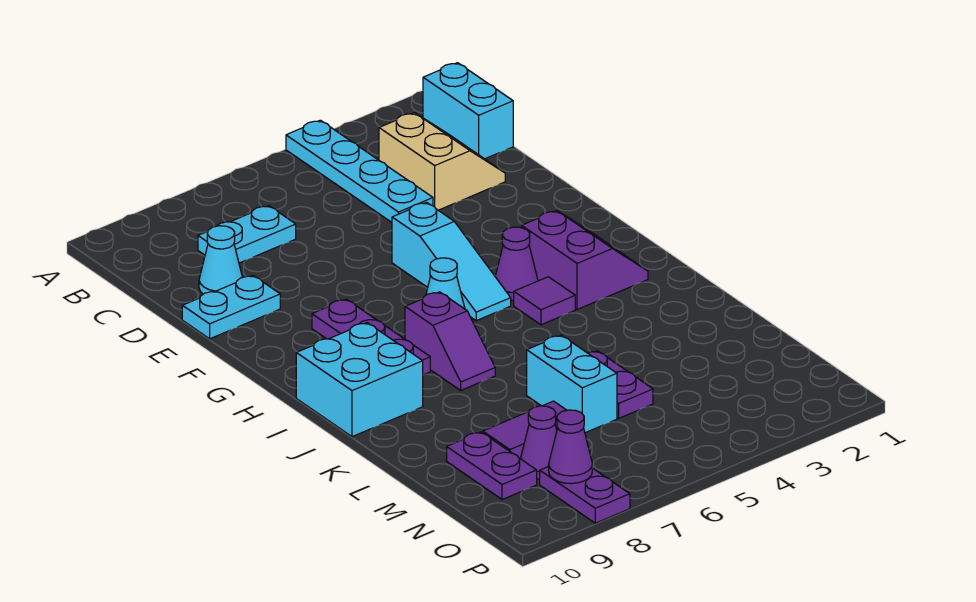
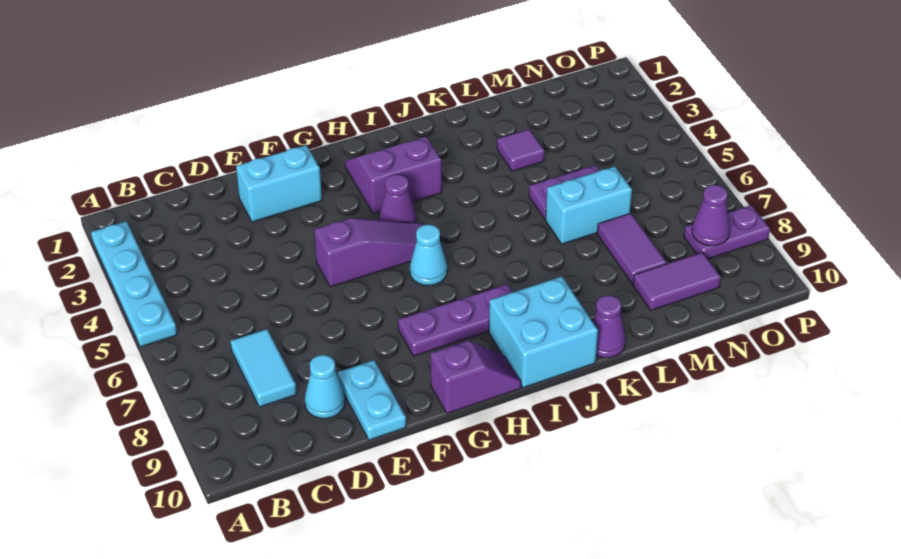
cyan plate A4:D4 level 1 -> cyan plate A2:A5 level 1
cyan brick B1:C1 level 1 -> cyan brick E2:F2 level 1
tan slope C2:D3 level 1 top 3 -> none
cyan plate C7:C8 level 1 -> cyan tile C7:C8 level 1
cyan slope F5:H5 level 1 top F -> purple slope F5:H5 level 1 top F
purple tile I4 level 1 -> purple tile L3 level 1
purple slope I7:J7 level 1 top I -> purple slope G10:H10 level 1 top G
purple plate M9:N9 level 1 -> purple tile M9:N9 level 1
purple cone N8 level 1 -> purple cone K10 level 1

